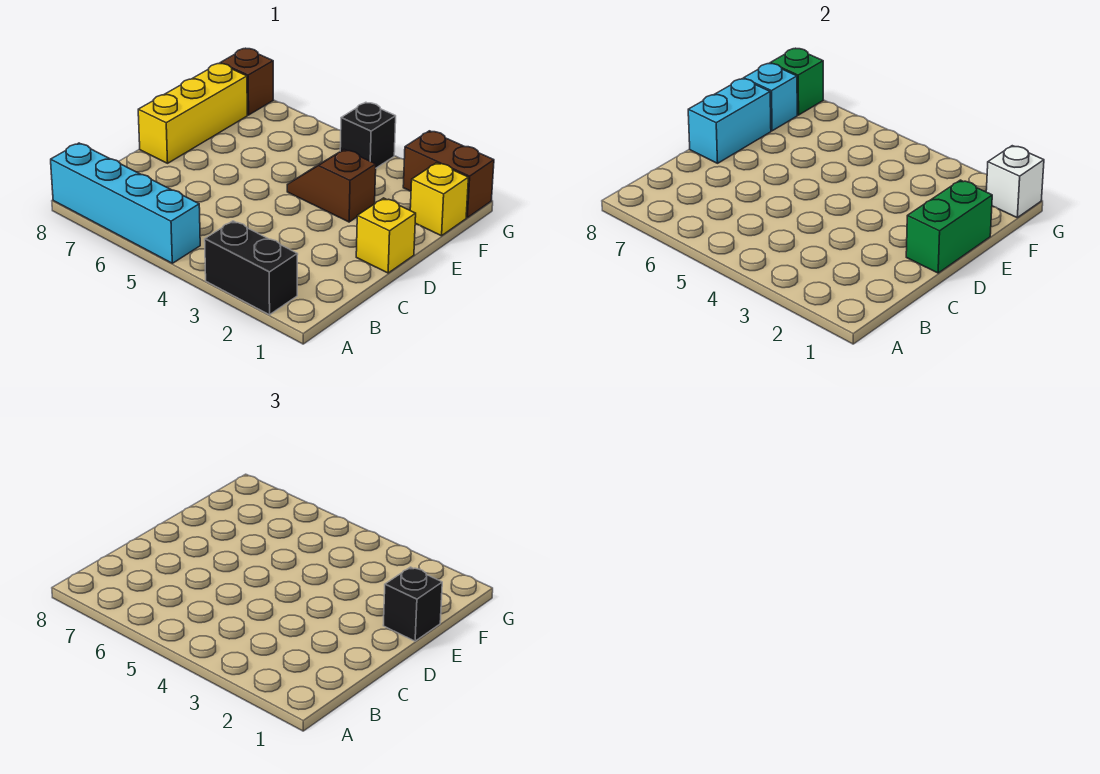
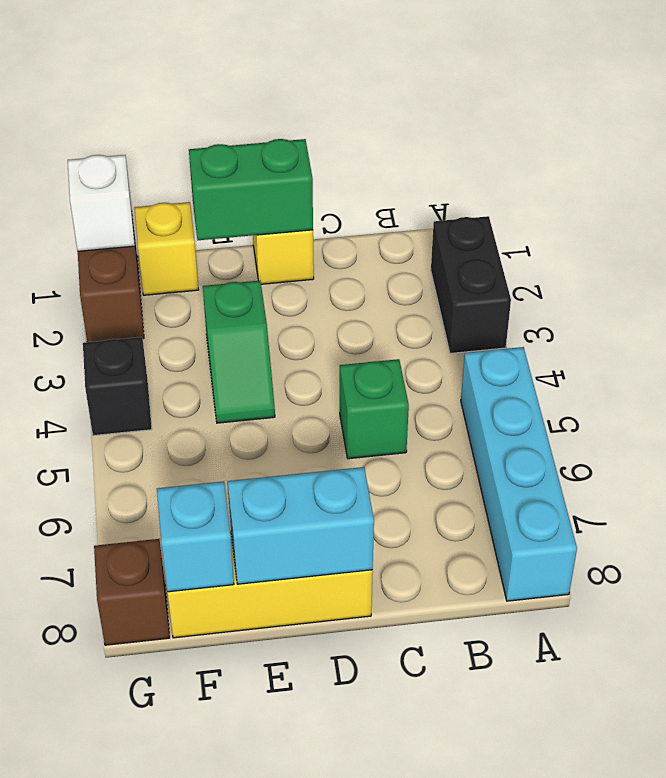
black brick E1 level 3 -> none
brown slope E3:E4 level 1 top 3 -> green slope E3:E4 level 1 top 3
green brick G8 level 2 -> green brick C5 level 1

